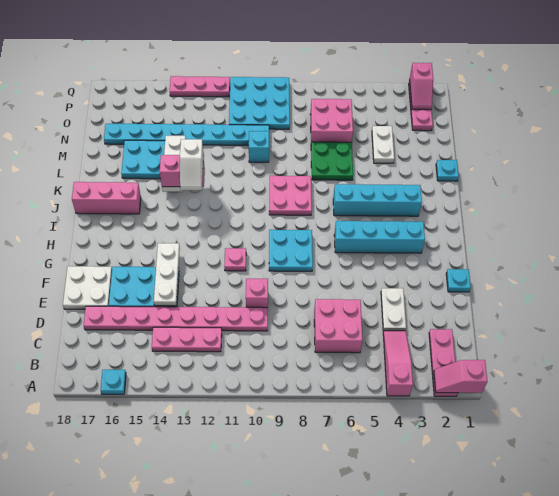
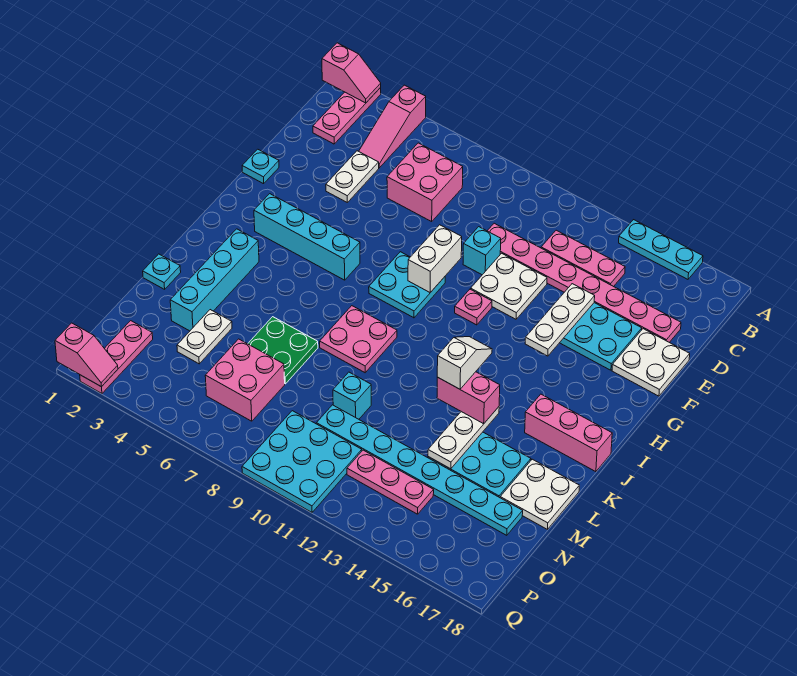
cyan plate A16 level 1 -> cyan plate A14:A16 level 1
pink brick E10 level 1 -> cyan brick E10 level 1
none -> white plate E11:F12 level 1
none -> white brick F9:G9 level 2
cyan brick J3:J6 level 1 -> cyan brick J3:M3 level 1
none -> white plate L17:M18 level 1
pink slope P2:Q2 level 2 top Q -> pink slope Q1:Q2 level 2 top 1
pink plate Q12:Q14 level 1 -> pink plate O12:O14 level 1

